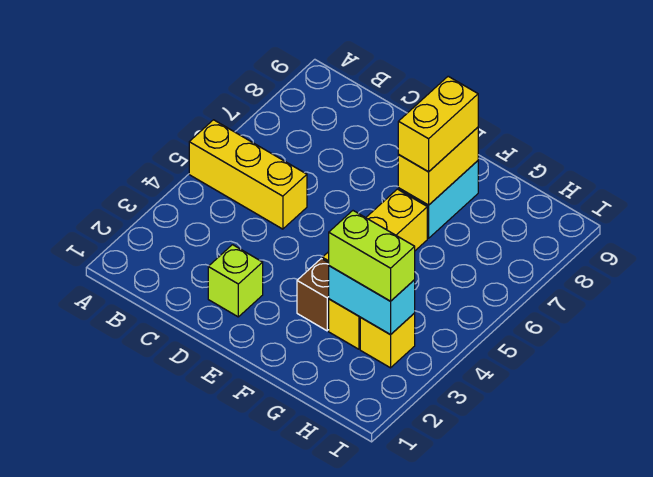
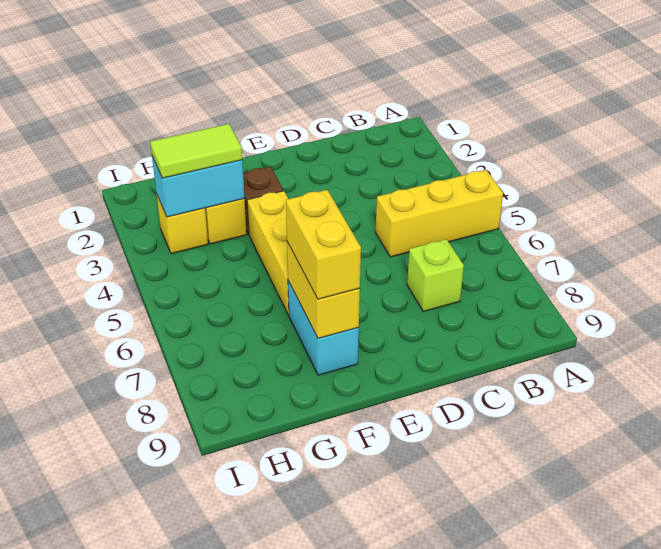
lime brick D2 level 1 -> lime brick C7 level 1
lime brick G3:H3 level 3 -> lime tile G3:H3 level 3

